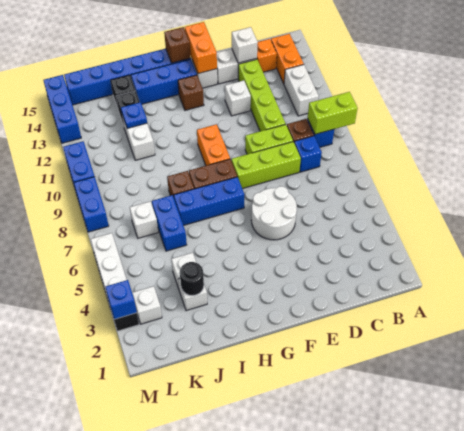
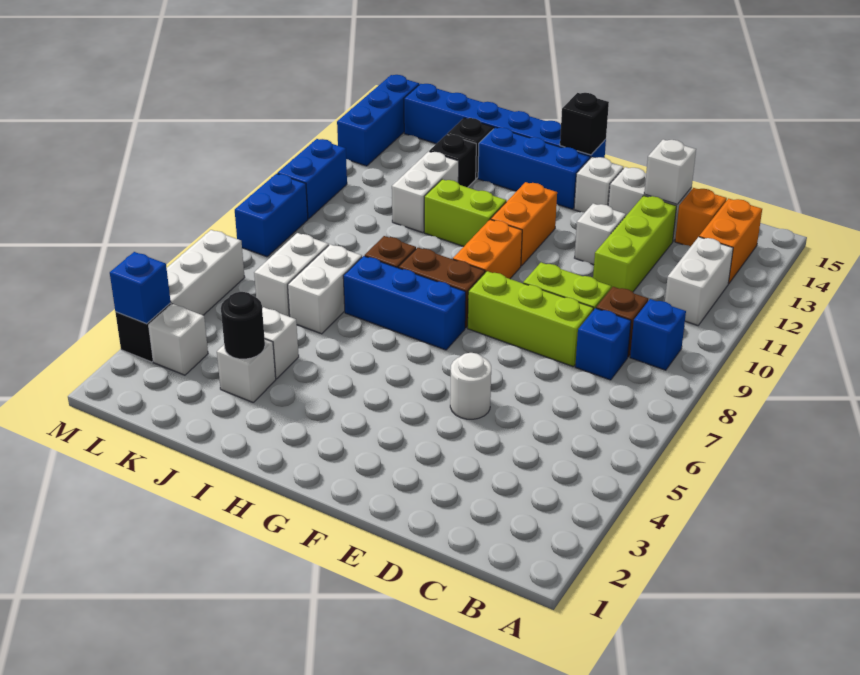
lime brick A9:B9 level 2 -> lime brick H11:I11 level 1
lime brick D10:D13 level 1 -> lime brick D11:D13 level 1
white round brick E5:F6 level 1 -> white round brick E5 level 1
orange brick F14:F15 level 2 -> orange brick G11:G12 level 1
brown brick G13 level 1 -> none
brown brick G15 level 2 -> black brick G15 level 2
blue brick J6:J7 level 1 -> white brick J6:J7 level 1
blue plate J12 level 2 -> none
white brick K7 level 1 -> white brick K6:K7 level 1

